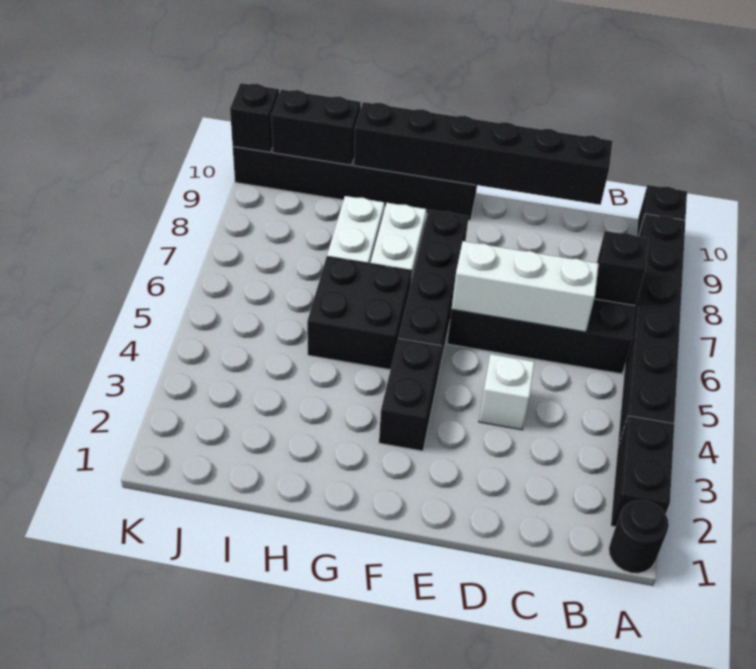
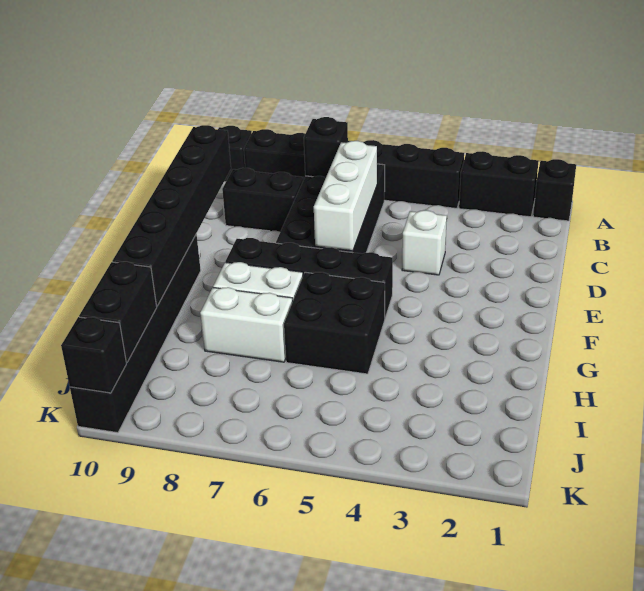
black round brick A1 level 1 -> black brick A1 level 1
black brick F3:F4 level 1 -> black brick C8:C9 level 1

